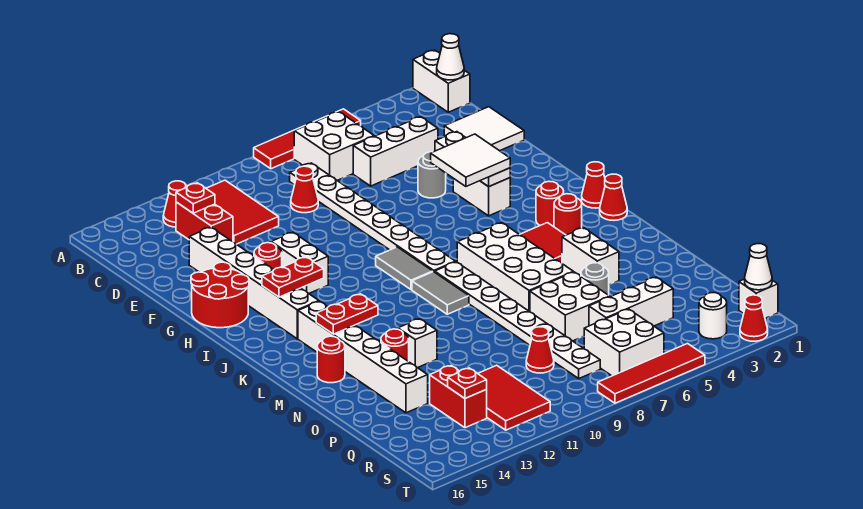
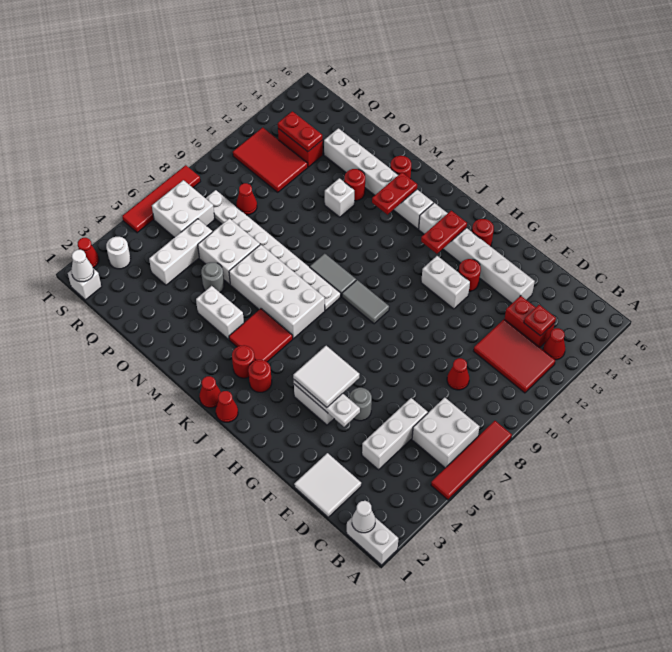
white plate C8:J8 level 1 -> none
red round brick G15:H16 level 1 -> red round brick H15 level 1
red plate R13 level 2 -> red plate Q13:R13 level 2

